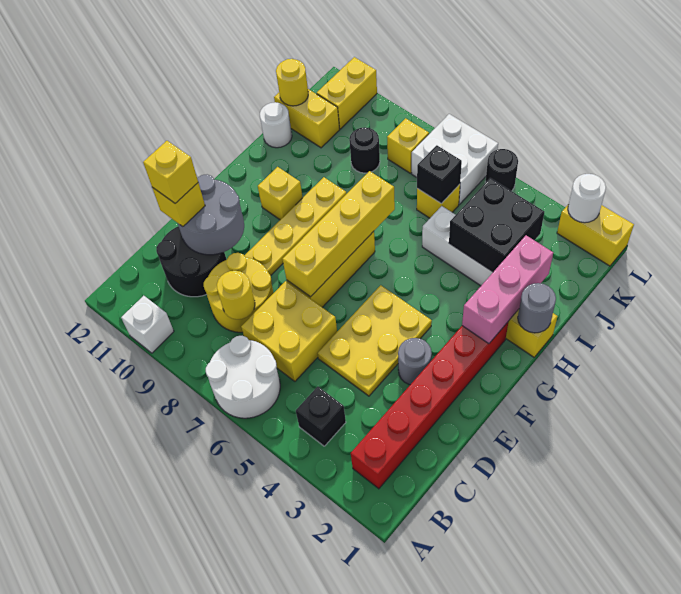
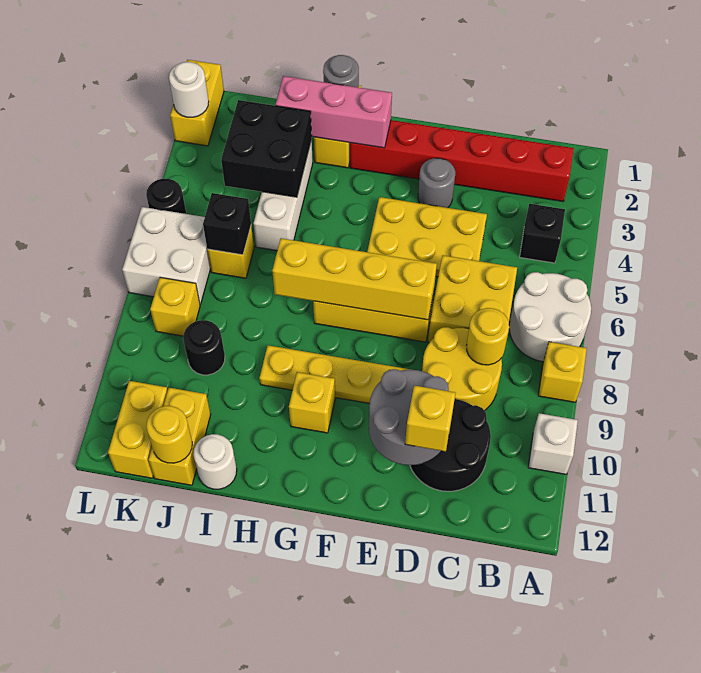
yellow brick D11 level 4 -> yellow brick A8 level 1
yellow brick K11:L11 level 1 -> yellow brick K11:K12 level 1

